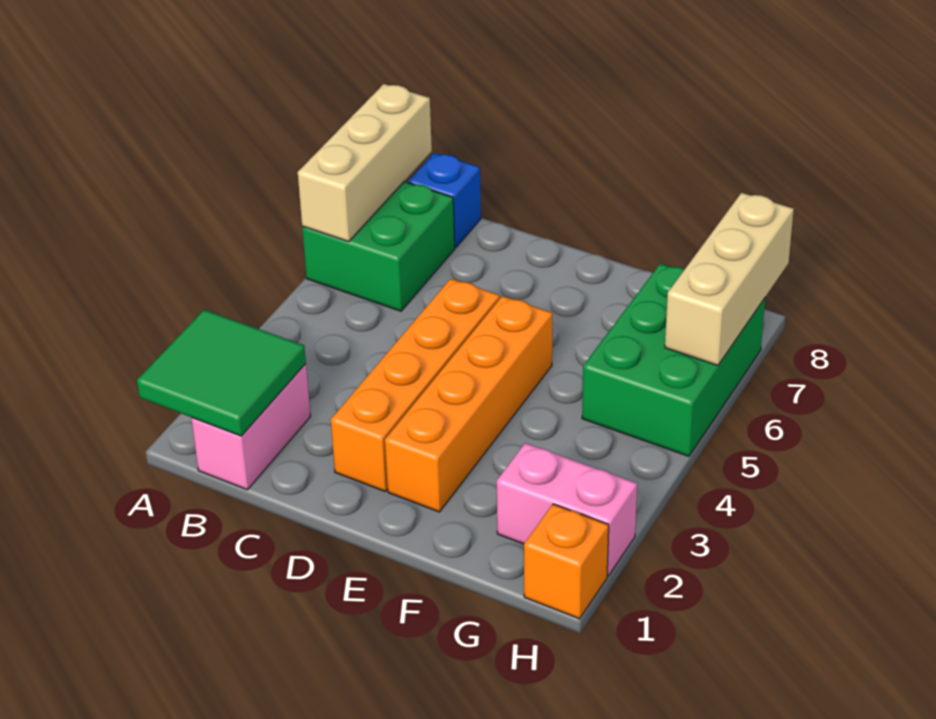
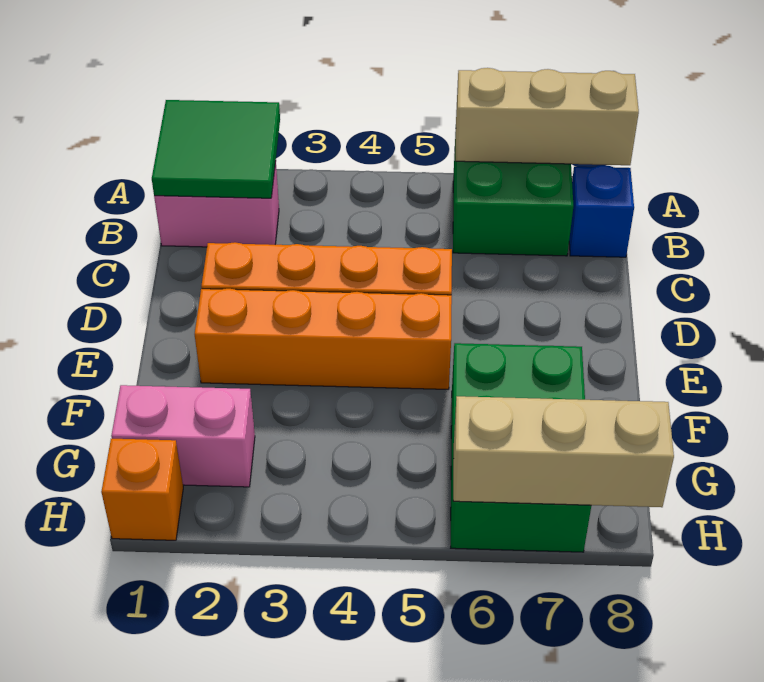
pink brick G2:H2 level 1 -> pink brick G1:G2 level 1
green brick G5:H7 level 1 -> green brick F6:H7 level 1

